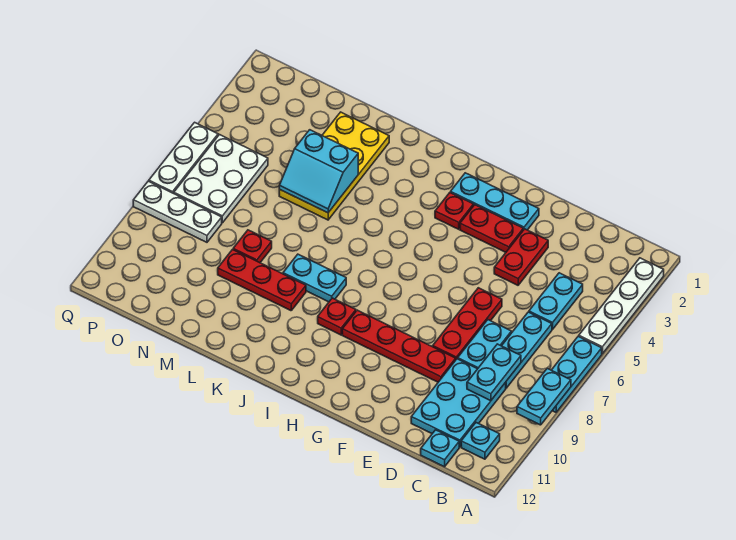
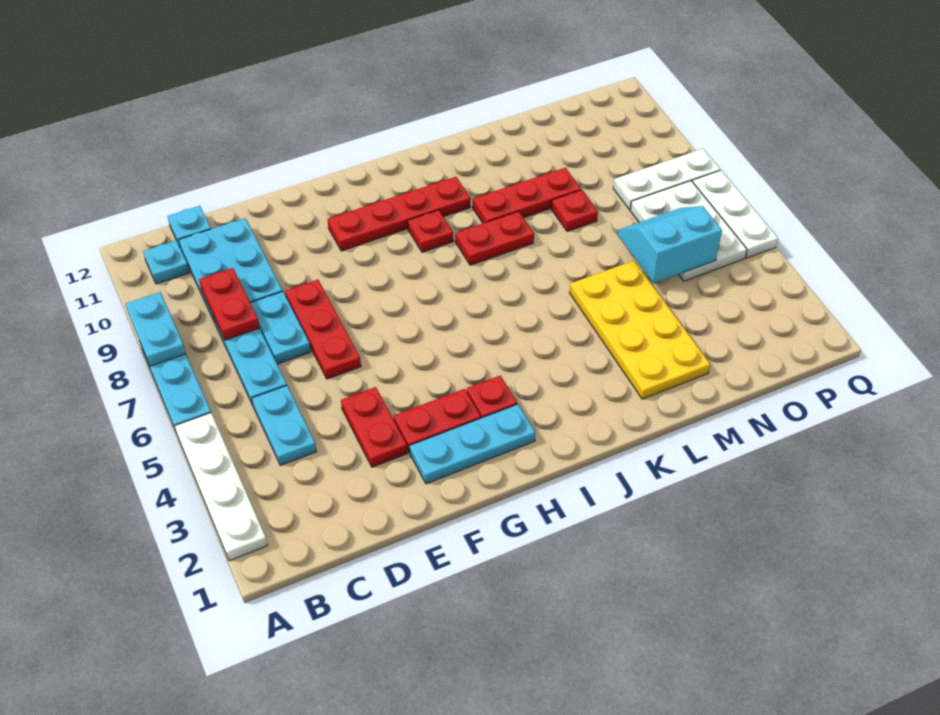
cyan plate C8:C9 level 2 -> red plate C8:C9 level 2
red plate E9:H9 level 1 -> red plate G10:J10 level 1
cyan plate J8:K8 level 1 -> red plate J8:K8 level 1
cyan slope L4:M5 level 2 top 4 -> cyan slope N5:O6 level 2 top 5

